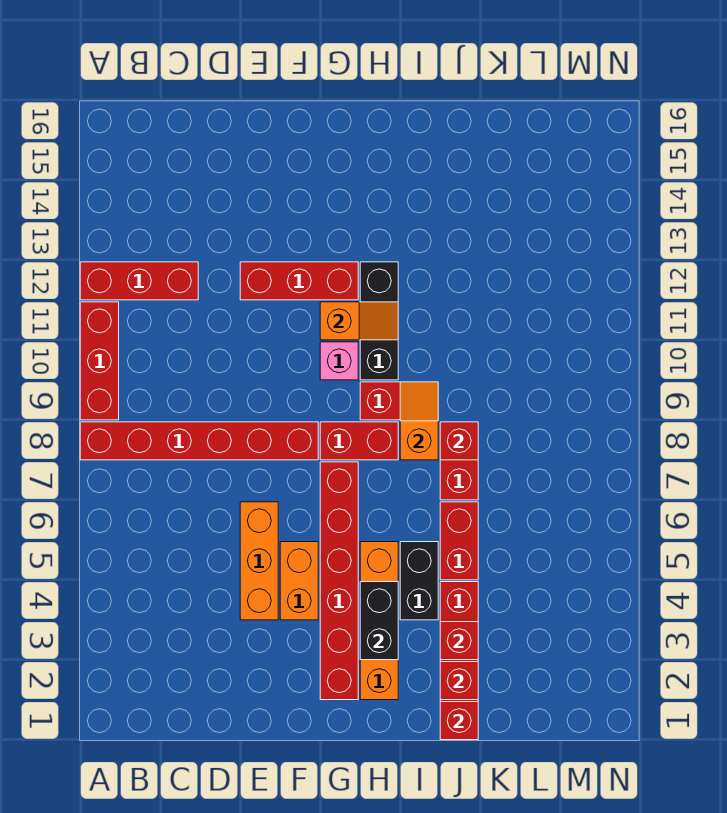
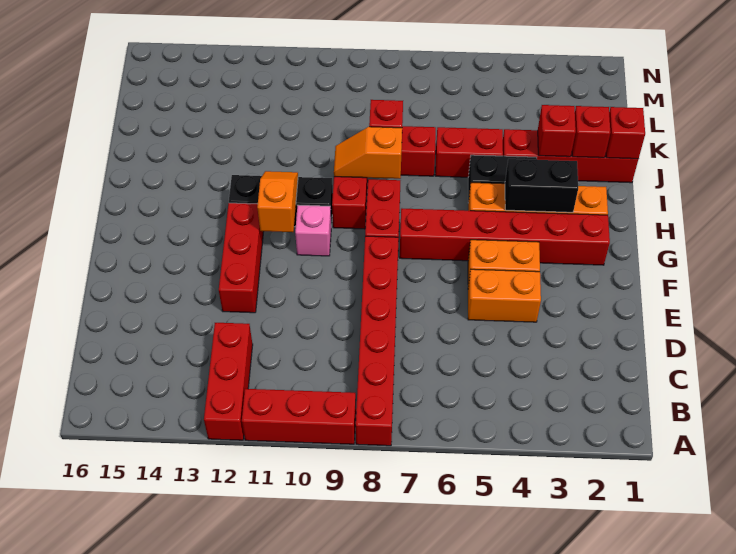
orange brick E4:E6 level 1 -> orange brick E4:E5 level 1

